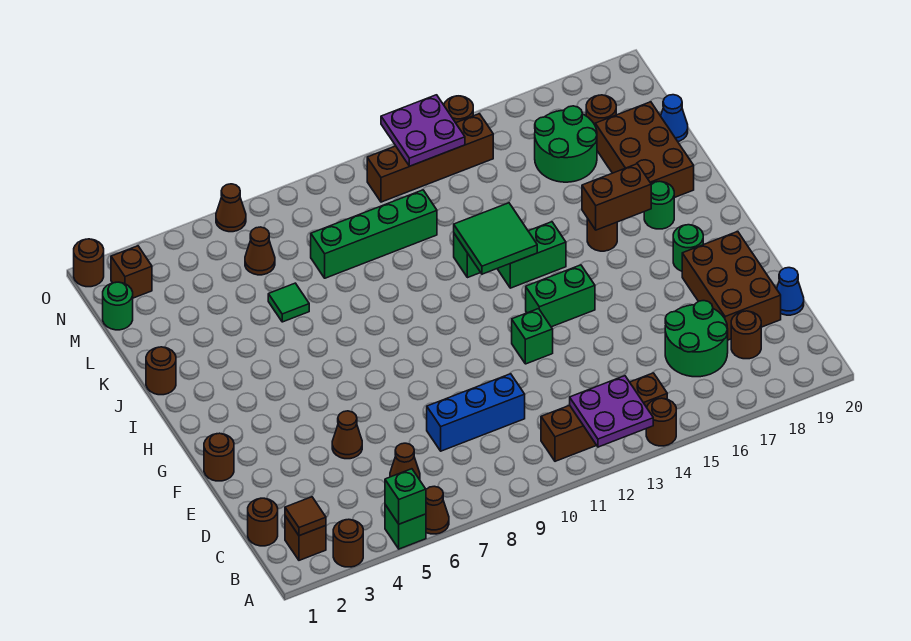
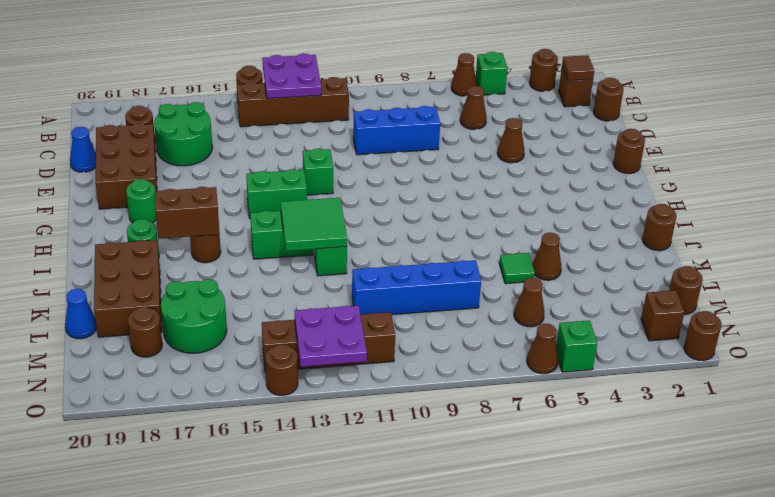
green brick A5 level 2 -> green brick O5 level 1
none -> brown cone K5 level 1
green brick L8:L11 level 1 -> blue brick L8:L11 level 1
green round brick M1 level 1 -> brown round brick M1 level 1

